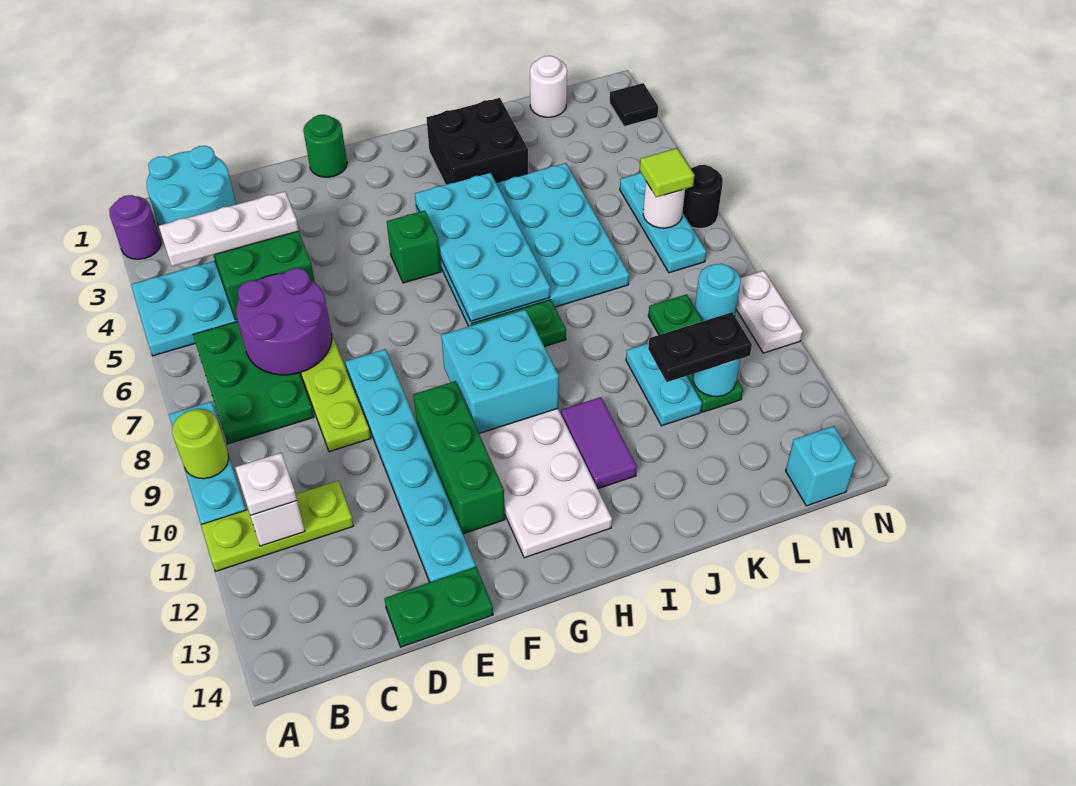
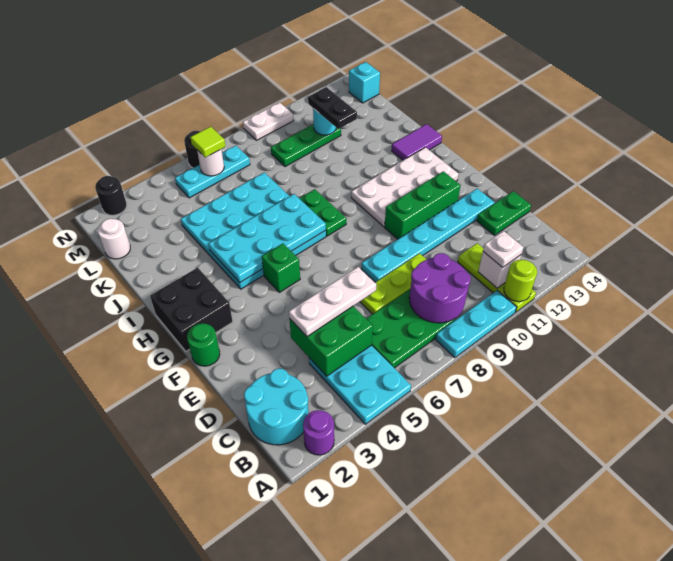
lime round brick A9 level 2 -> lime round brick A11 level 2
white plate B4:D4 level 3 -> white plate D4:D6 level 3
purple round brick C6:D7 level 2 -> purple round brick B8:C9 level 2
green plate D14:E14 level 1 -> green plate D13:D14 level 1
cyan brick G9:H10 level 2 -> none
black brick I2:J3 level 1 -> black brick G1:H2 level 1
purple tile I11:I12 level 1 -> purple tile I13:I14 level 1
cyan plate K10:K11 level 1 -> none
cyan round brick M9 level 1 -> none
black tile N2 level 1 -> black round brick N2 level 1

